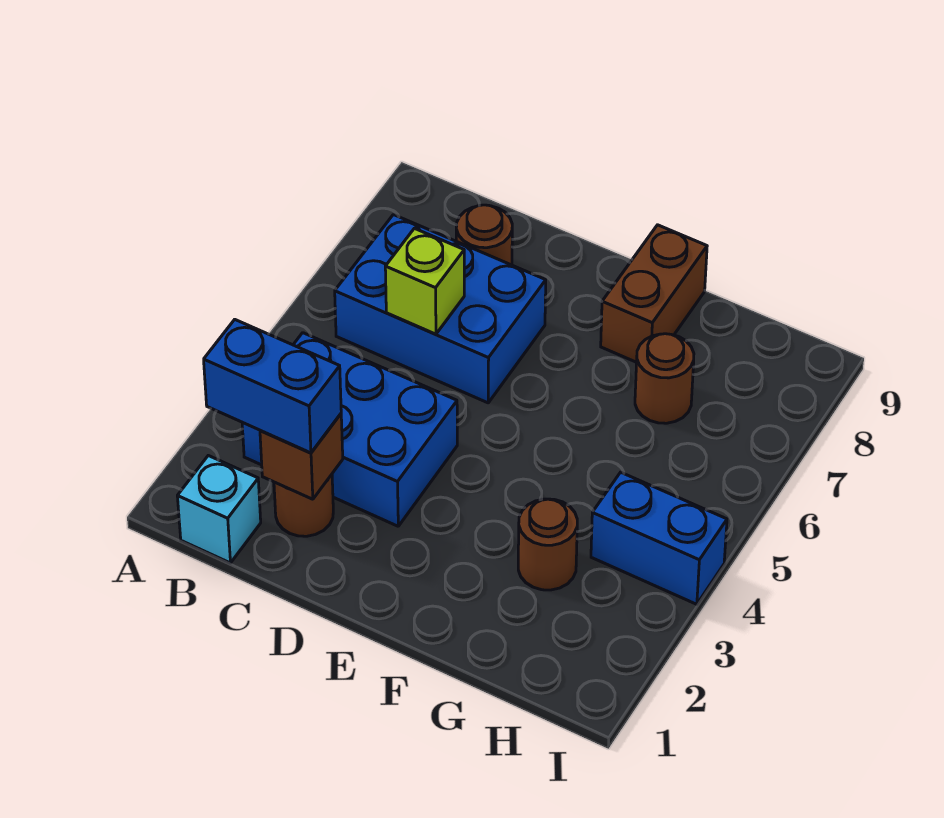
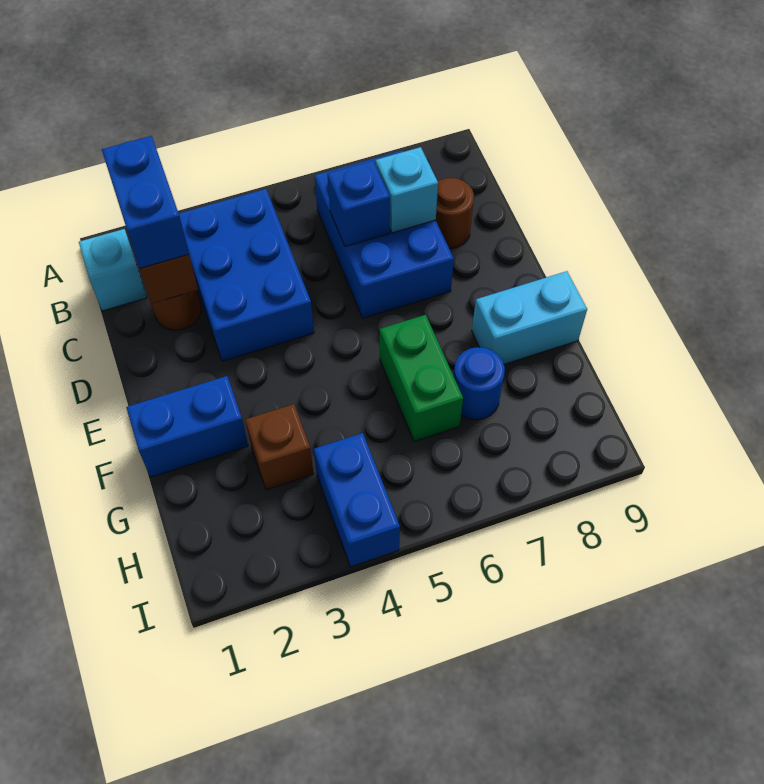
lime brick C6 level 2 -> blue brick C6 level 2
none -> cyan brick C7 level 2
none -> blue brick F1:F2 level 1
none -> green brick F6:G6 level 1
brown brick F8:F9 level 1 -> cyan brick F8:F9 level 1
brown round brick G3 level 1 -> brown brick G3 level 1
brown round brick G7 level 1 -> blue round brick G7 level 1

